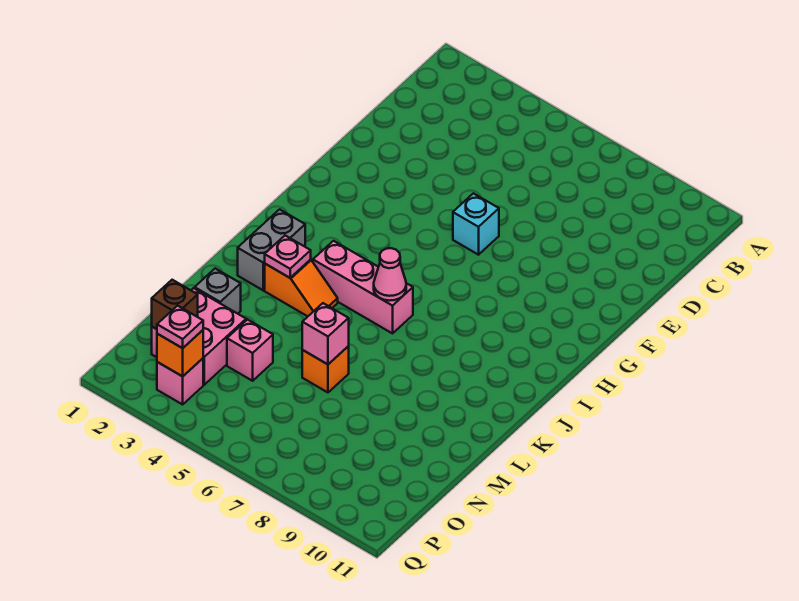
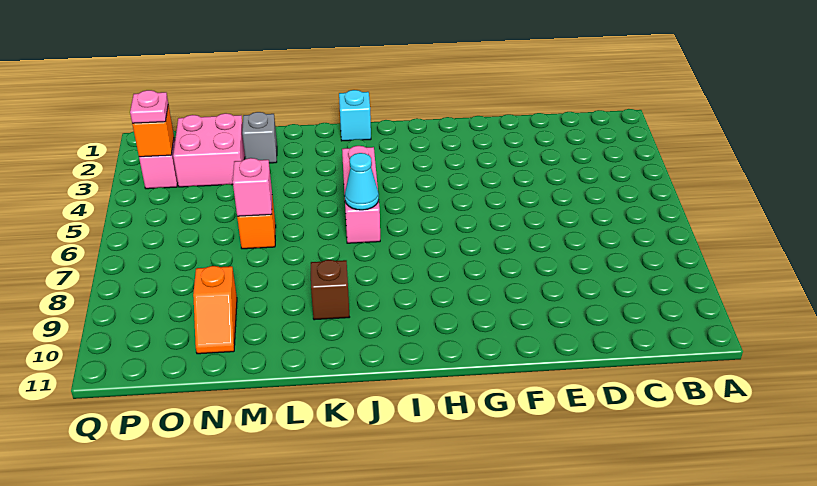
cyan brick F6 level 1 -> cyan brick J1 level 1
grey brick J2:K2 level 1 -> none
pink cone J6 level 2 -> cyan cone J6 level 2
orange slope K3:K4 level 1 top 3 -> orange slope N9:N10 level 1 top 9
pink plate K3 level 2 -> none
pink brick N4 level 1 -> none
brown brick O2 level 2 -> brown brick K9 level 1

